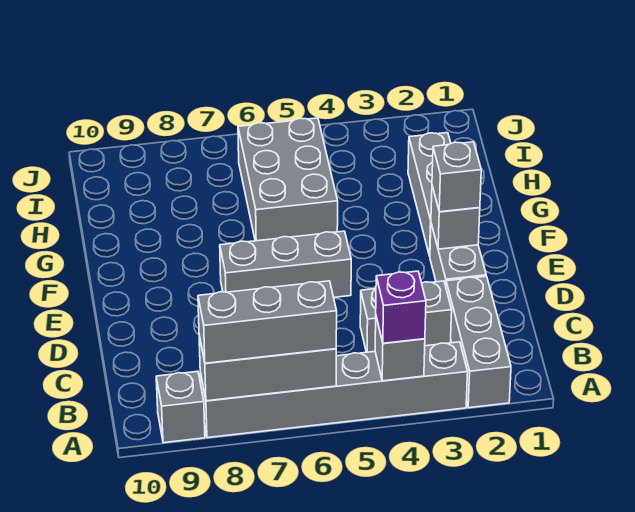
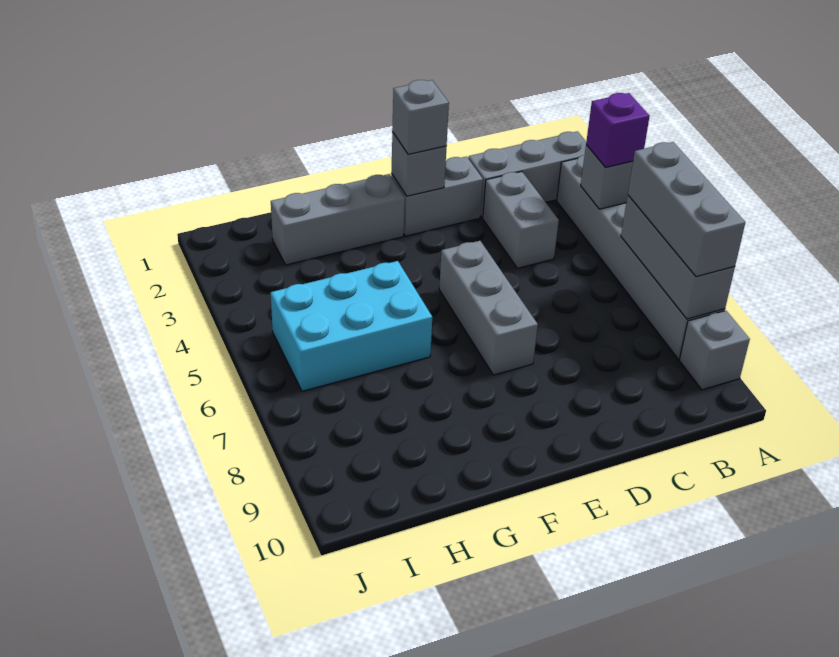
grey brick G5:I6 level 1 -> cyan brick G5:I6 level 1

